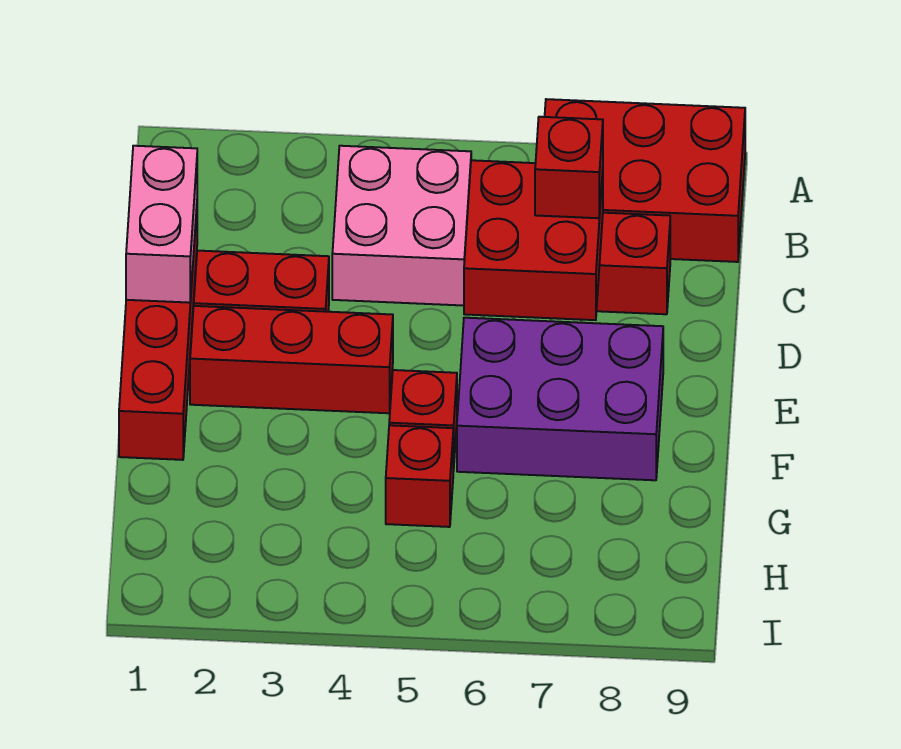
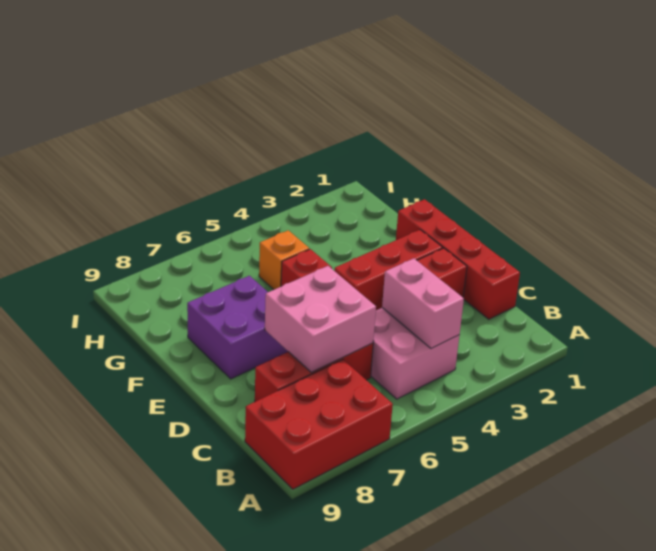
pink brick C1:D1 level 2 -> pink brick B4:C4 level 2
red brick C6:D7 level 2 -> pink brick C6:D7 level 2
red brick C7 level 3 -> none
purple brick E6:F8 level 1 -> purple brick E7:F8 level 1
red brick G5 level 1 -> orange brick G5 level 1

